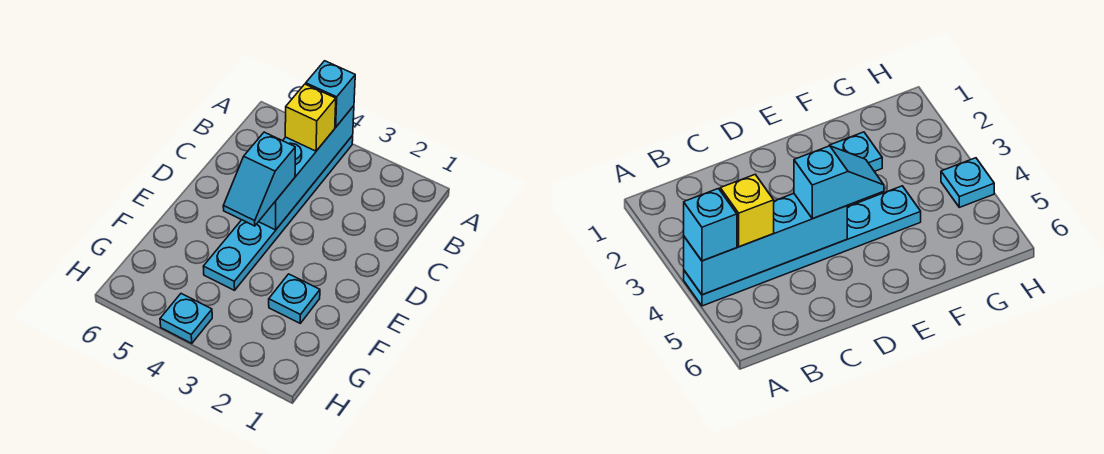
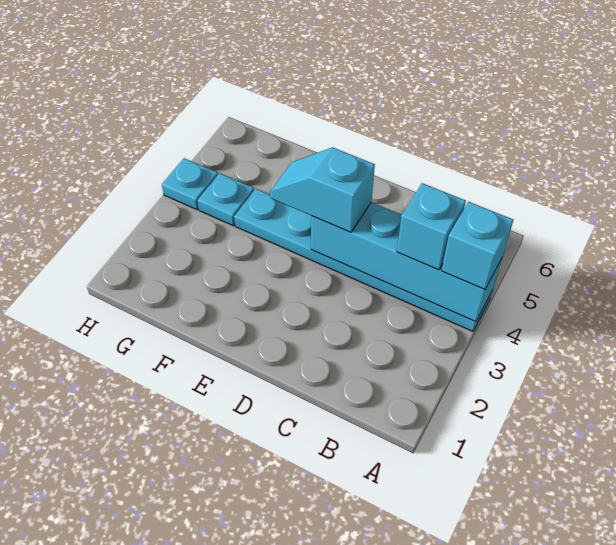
yellow brick B4 level 3 -> cyan brick B4 level 3
cyan plate F2 level 1 -> cyan plate G4 level 1

